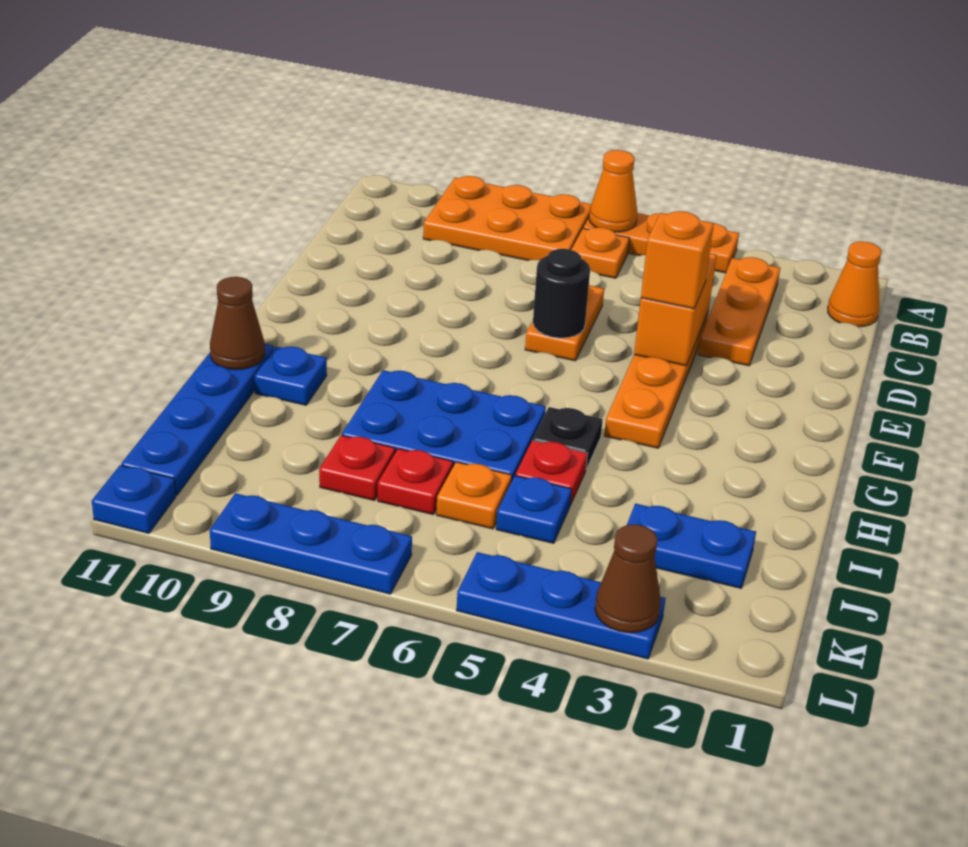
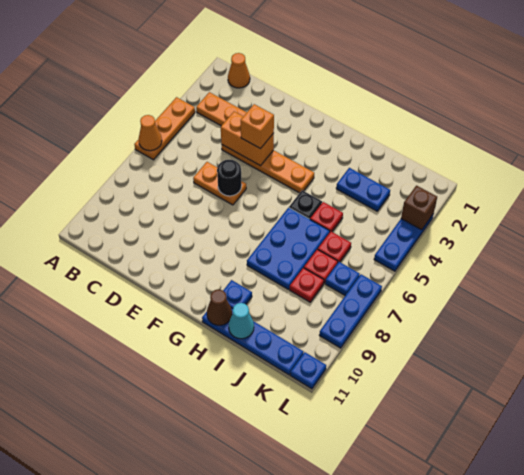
orange plate A7:B9 level 1 -> none
orange plate B6 level 1 -> none
none -> cyan cone I11 level 2
blue plate J2:J3 level 1 -> blue plate I3:J3 level 1
blue plate J5 level 1 -> blue plate K7 level 1
orange plate J6 level 1 -> red plate J6 level 1
brown cone L3 level 2 -> brown brick L3 level 2

